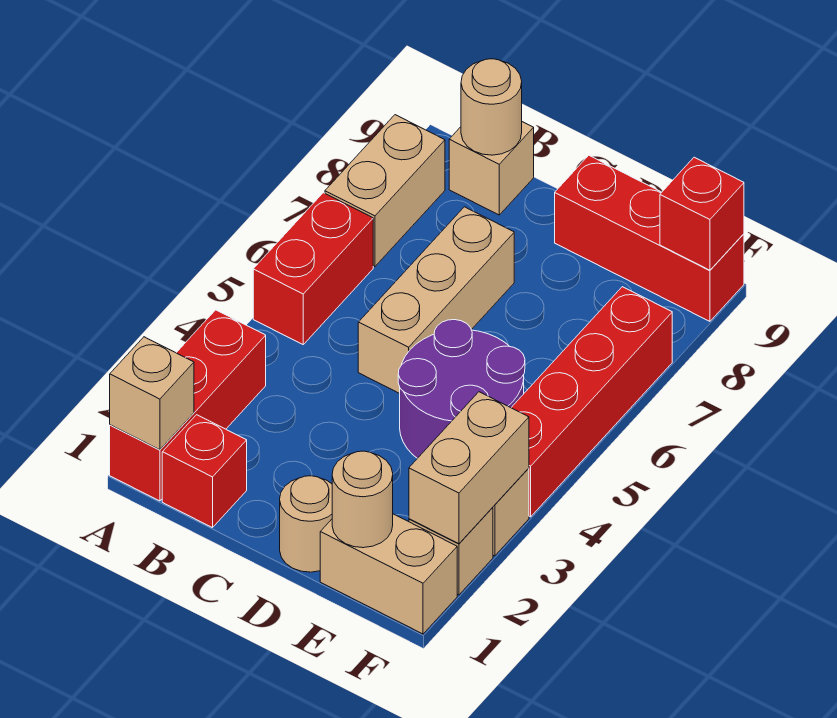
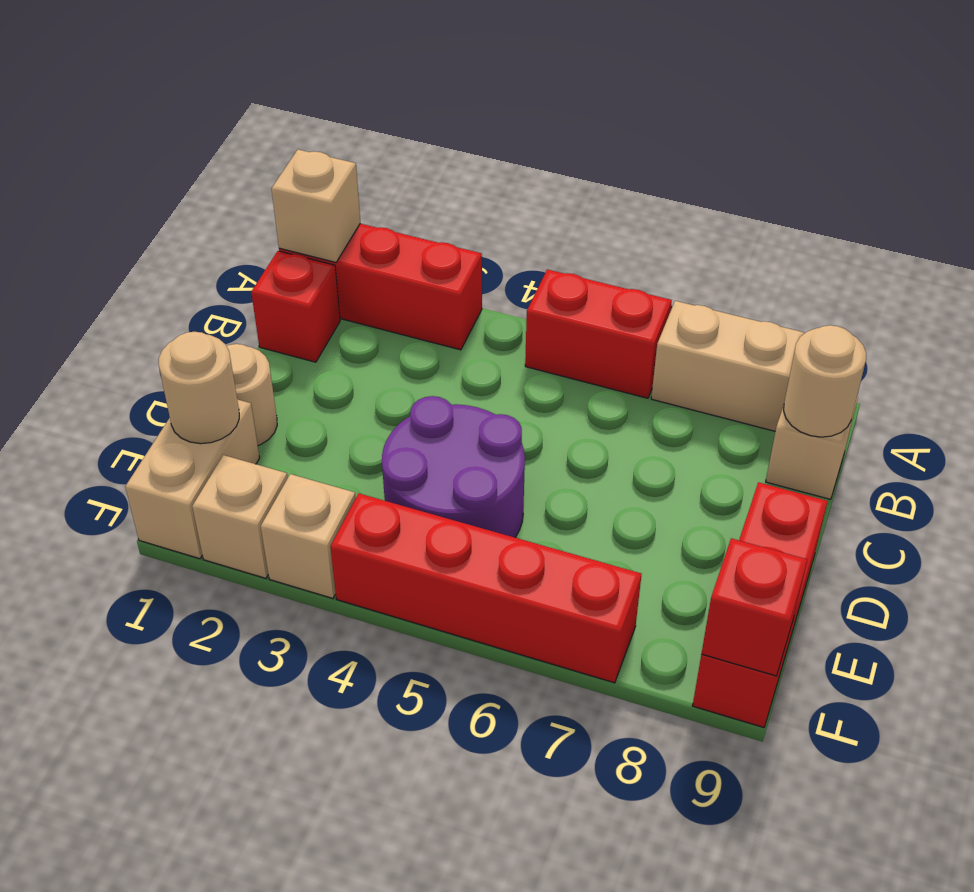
tan brick C5:C7 level 1 -> none
tan brick F2:F3 level 2 -> none

